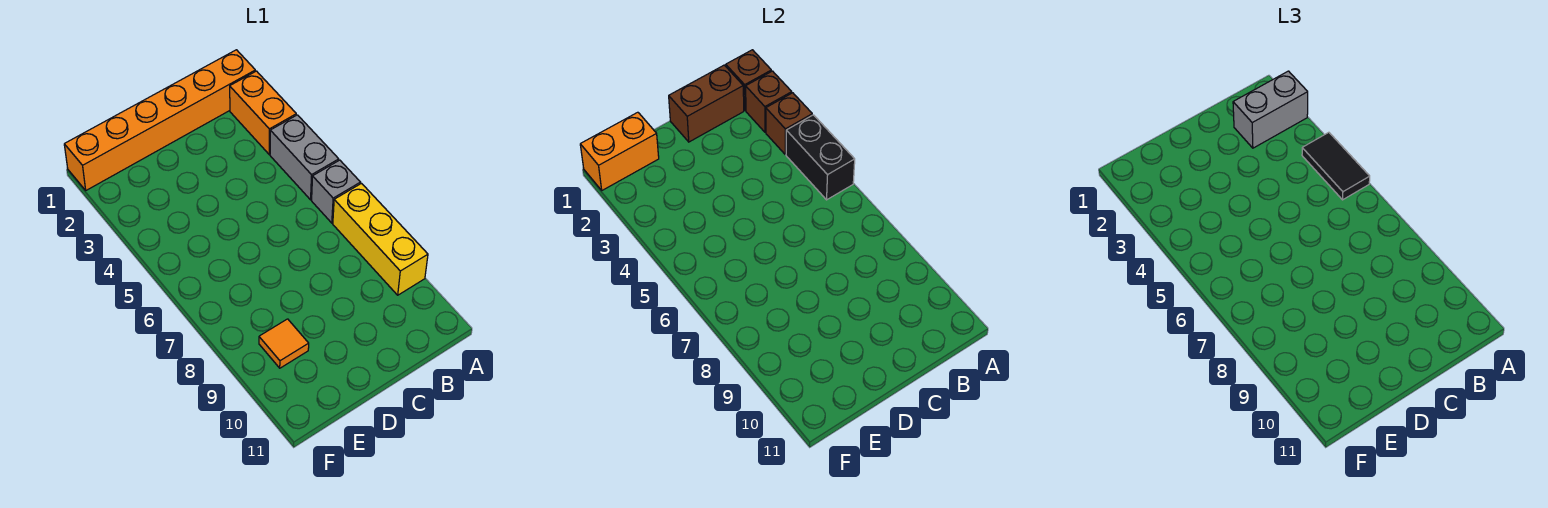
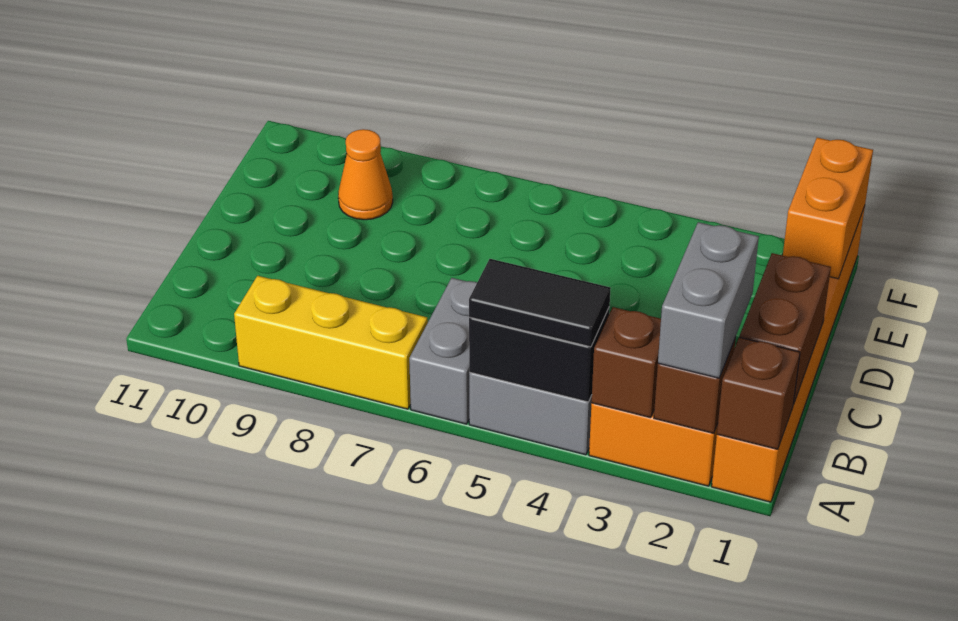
grey brick A6 level 1 -> grey brick A6:B6 level 1
orange tile E9 level 1 -> orange cone E9 level 1

